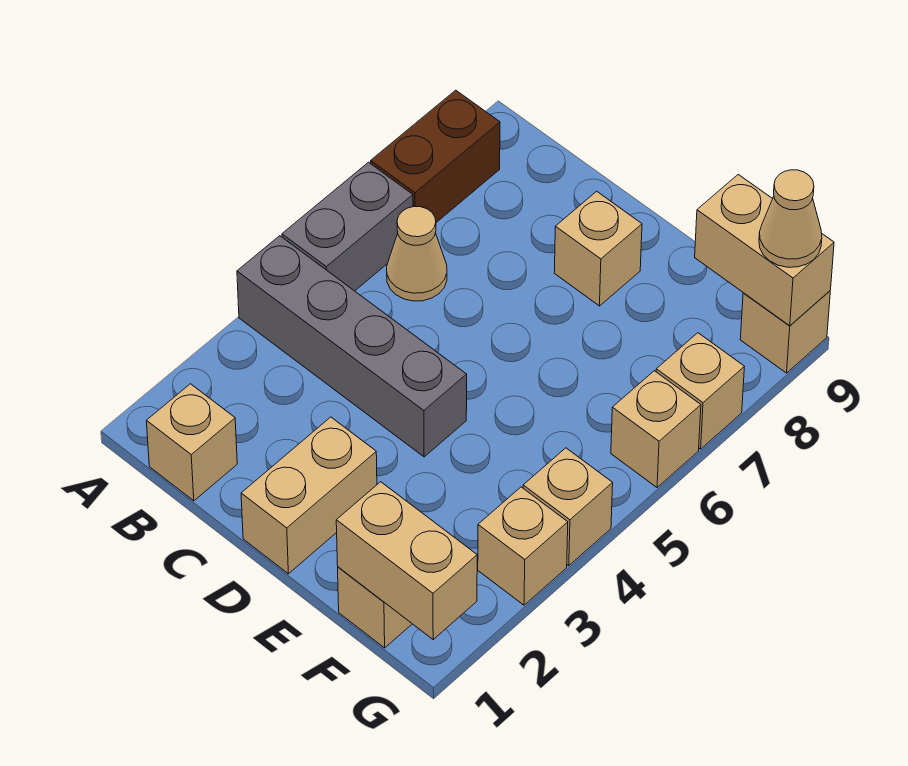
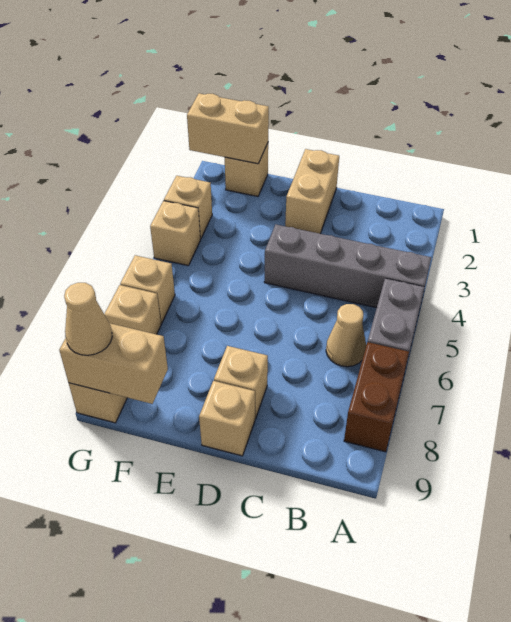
tan brick B1 level 1 -> tan brick D9 level 1

